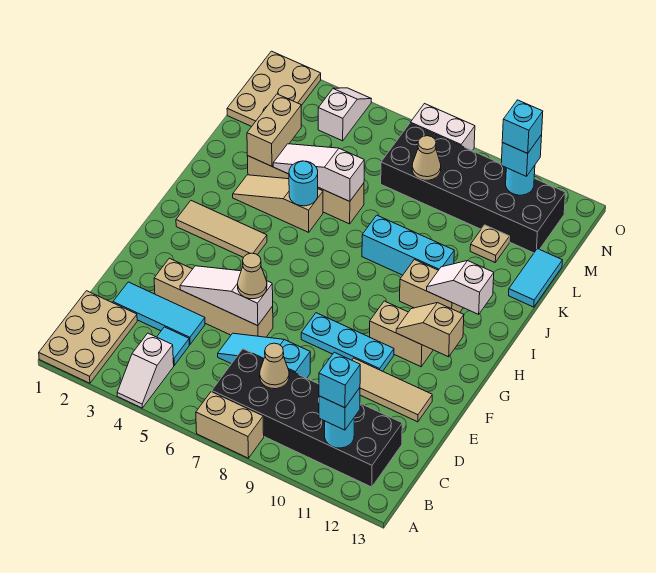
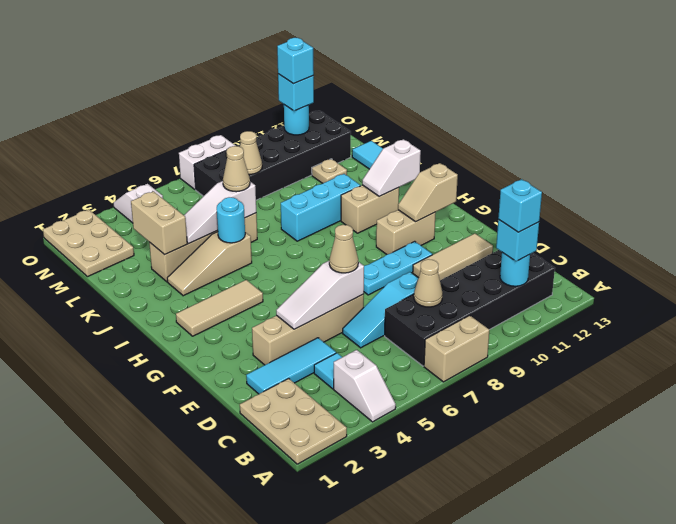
none -> tan cone K6 level 3

